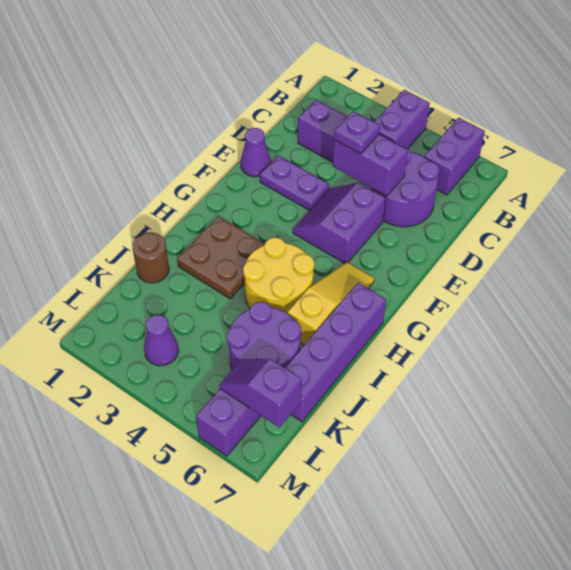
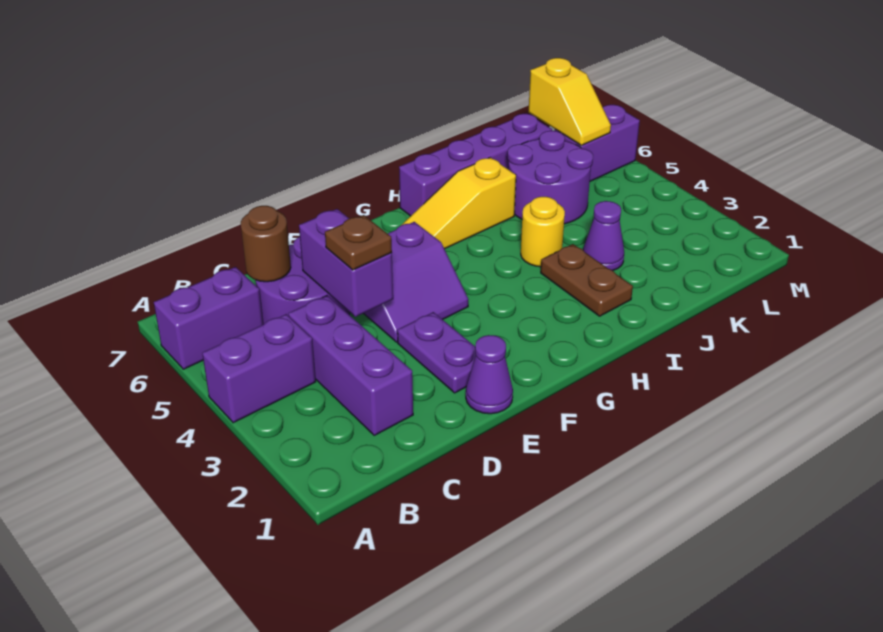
purple plate D4 level 3 -> brown plate D4 level 3
brown plate H2:I3 level 1 -> brown plate I2:I3 level 1
yellow round brick H4:I5 level 1 -> yellow round brick I4 level 1
brown round brick J1 level 1 -> brown round brick C6 level 2
purple cone L3 level 1 -> purple cone J3 level 1
purple slope L6:L7 level 2 top 7 -> yellow slope L6:L7 level 2 top 7

